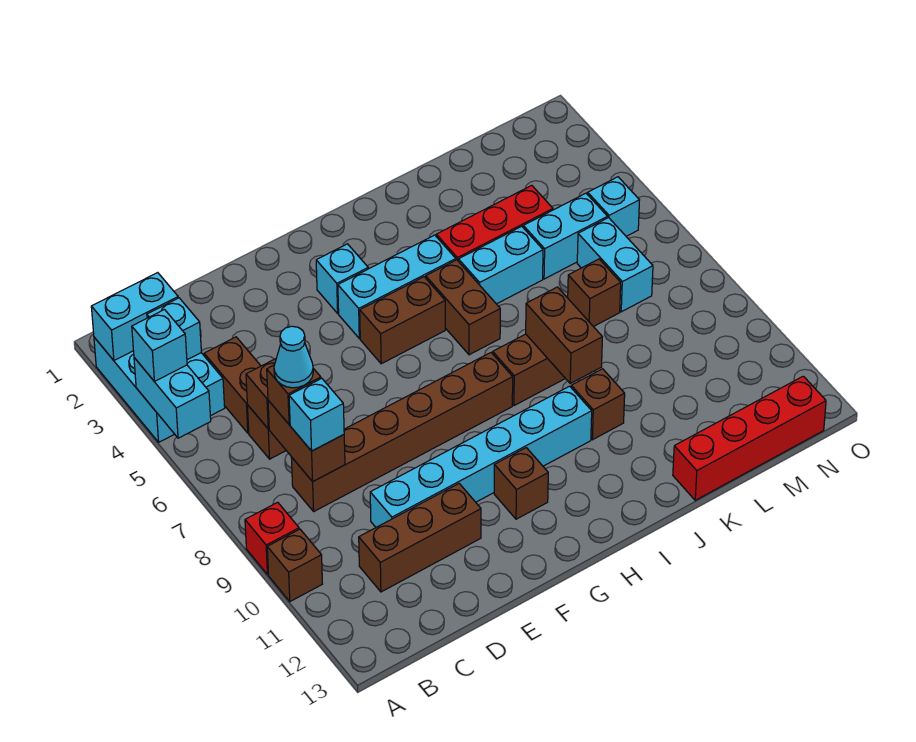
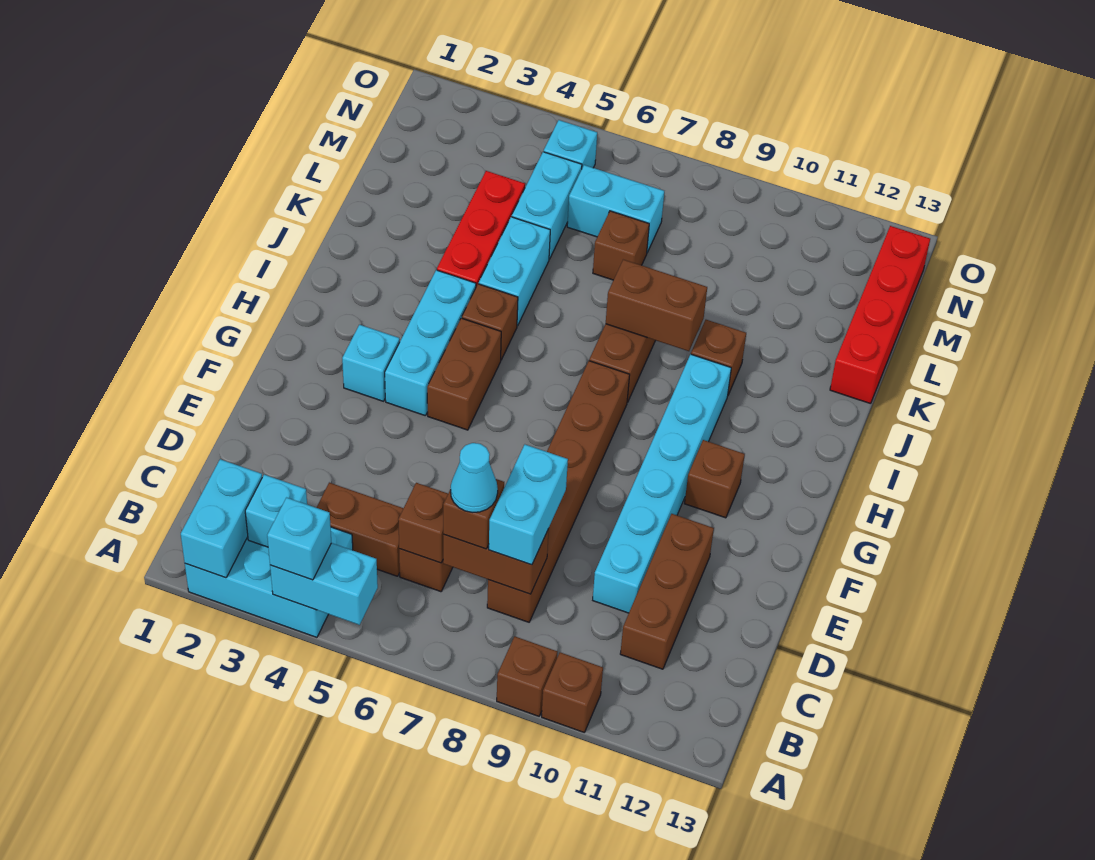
red brick A9 level 1 -> brown brick A9 level 1
cyan brick C8 level 3 -> cyan brick C8:D8 level 3
brown brick I5:I6 level 1 -> brown brick I5 level 1

